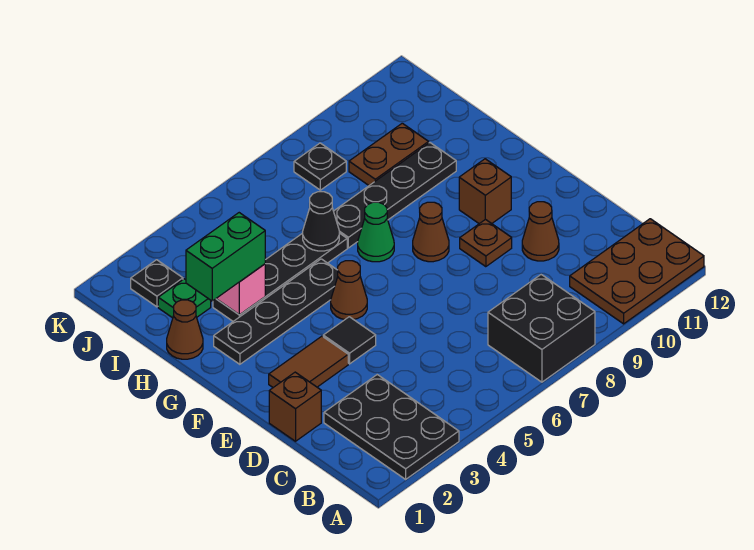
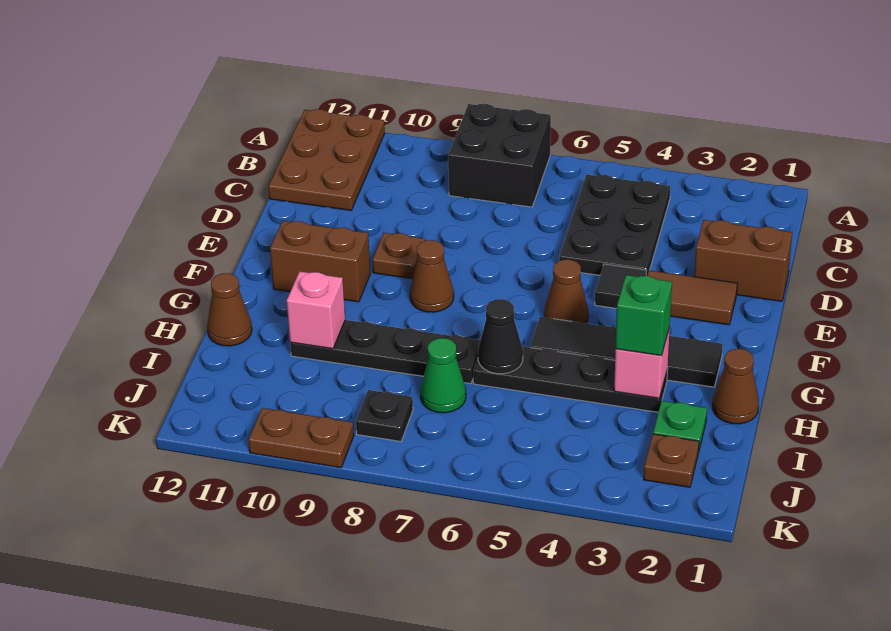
black plate A2:C3 level 1 -> black plate B4:D5 level 1
brown plate A10:B12 level 1 -> brown plate A11:C12 level 1
brown brick D1 level 1 -> brown brick D1:D2 level 1
brown cone D10 level 1 -> brown cone H12 level 1
brown brick F10 level 1 -> brown brick F10:F11 level 1
black plate G2:G5 level 1 -> black tile G2:G5 level 1
green cone G7 level 1 -> green cone I7 level 1
green brick H2:H3 level 3 -> green brick H3 level 3
none -> pink brick H10 level 2
brown plate I9:I10 level 1 -> brown plate K9:K10 level 1
black plate J2 level 1 -> brown plate J2 level 1

